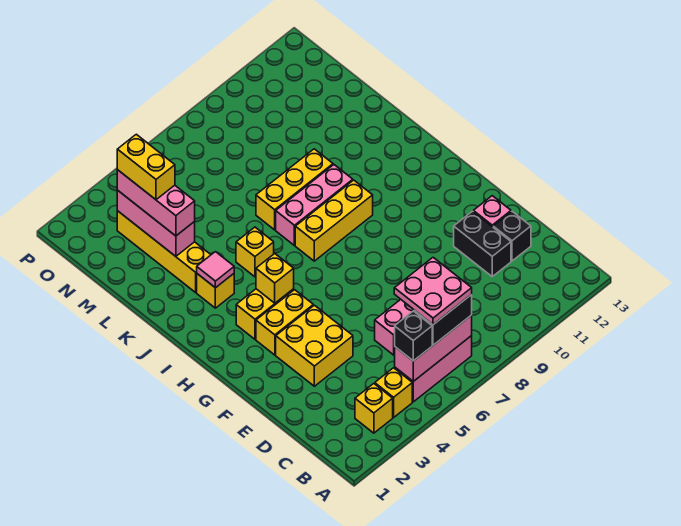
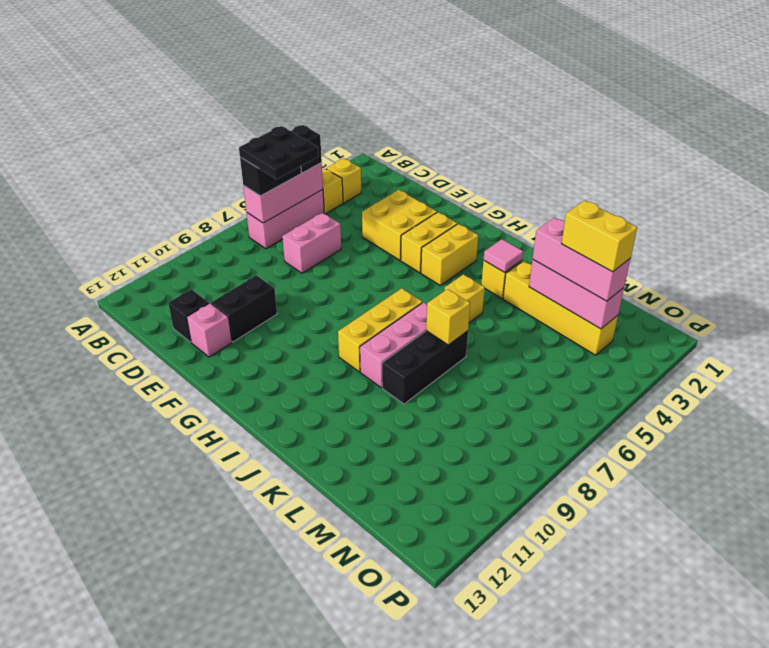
pink plate B6:C7 level 4 -> black plate B6:C7 level 4
black brick D11:E11 level 1 -> black brick E10:E11 level 1
yellow brick H4 level 2 -> yellow brick K7 level 2
yellow brick K7:K9 level 1 -> black brick K7:K9 level 1

